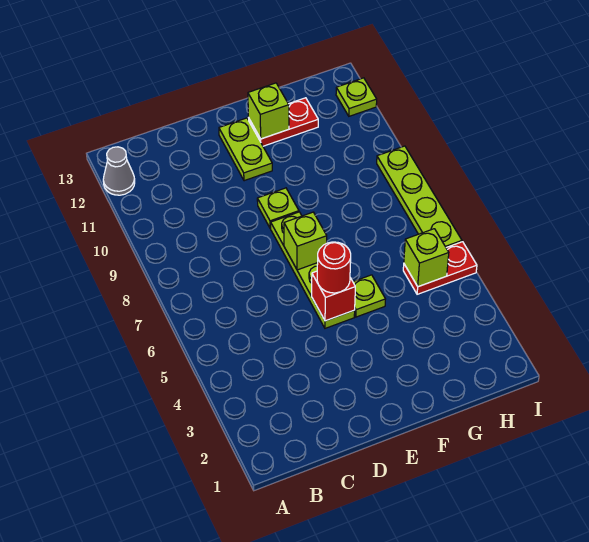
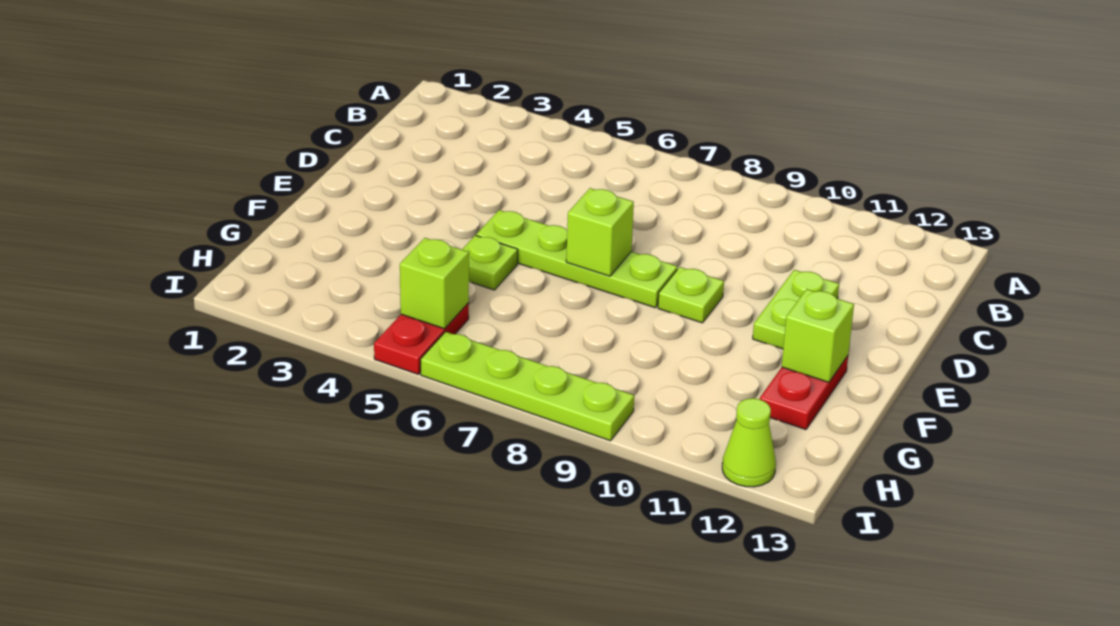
grey cone A12 level 1 -> none
red brick E5 level 2 -> none
red round brick E5 level 3 -> none
lime plate E11:E12 level 1 -> lime plate D11:E11 level 1
lime plate I12 level 1 -> lime cone I12 level 1

